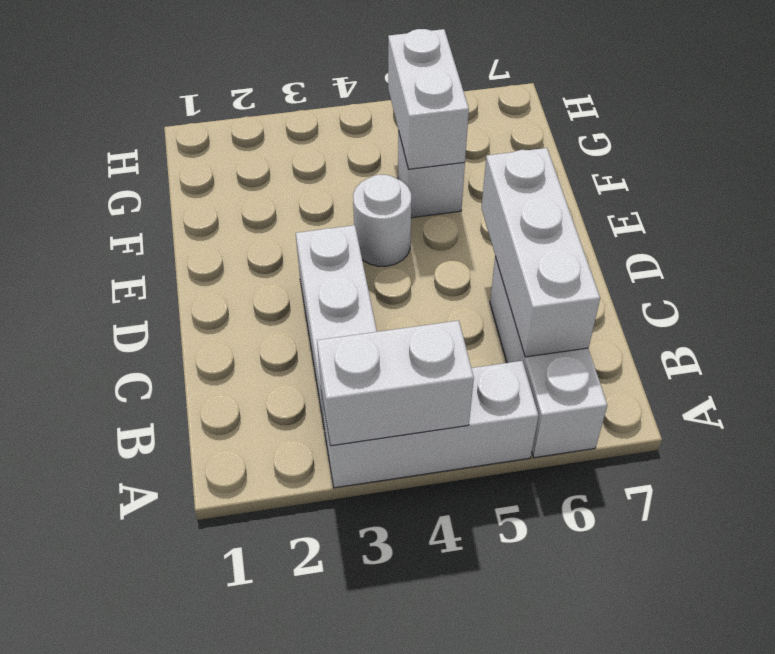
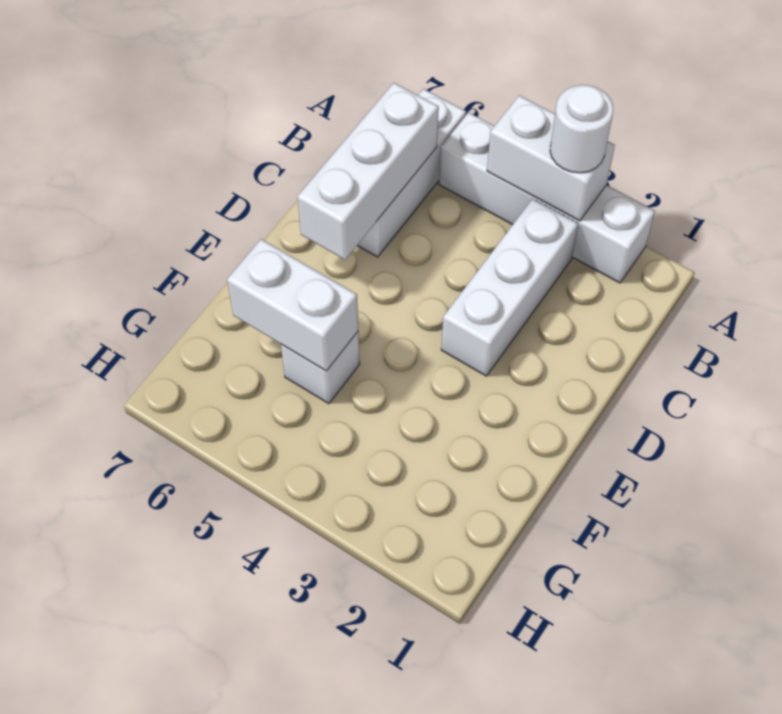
white brick A3:A5 level 1 -> white brick A2:A5 level 1
white round brick E4 level 1 -> white round brick A3 level 3
white brick F5:G5 level 2 -> white brick F5:F6 level 2

